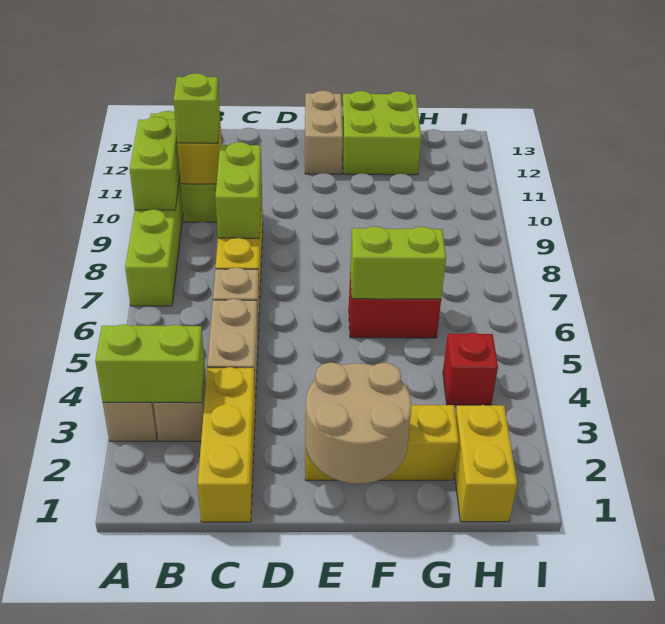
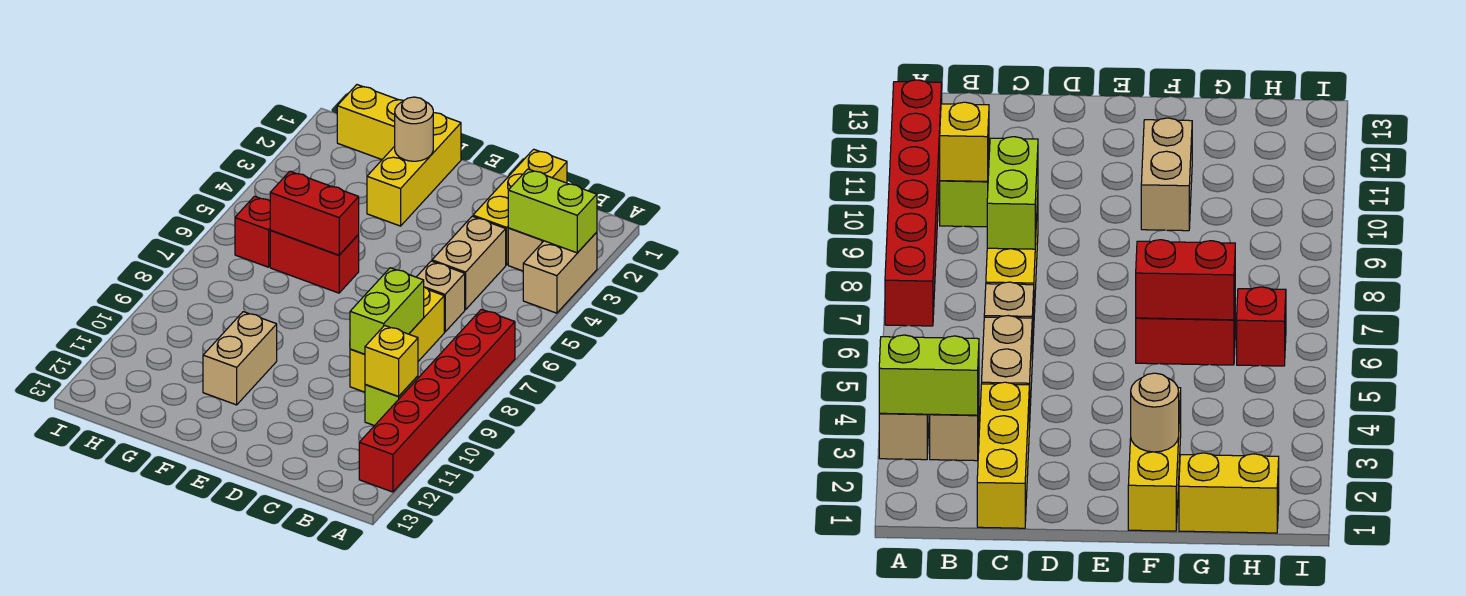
lime brick A7:A12 level 1 -> red brick A7:A12 level 1
lime brick A9:A10 level 2 -> none
lime brick B10 level 3 -> none
tan round brick E1:F2 level 2 -> tan round brick F2 level 2
yellow brick E2:G2 level 1 -> yellow brick F1:F3 level 1
tan brick E12:E13 level 1 -> tan brick F10:F11 level 1
lime brick F6:G6 level 2 -> red brick F6:G6 level 2
lime brick F12:G13 level 1 -> none
yellow brick H1:H2 level 1 -> yellow brick G1:H1 level 1
red brick H4 level 1 -> red brick H6 level 1

